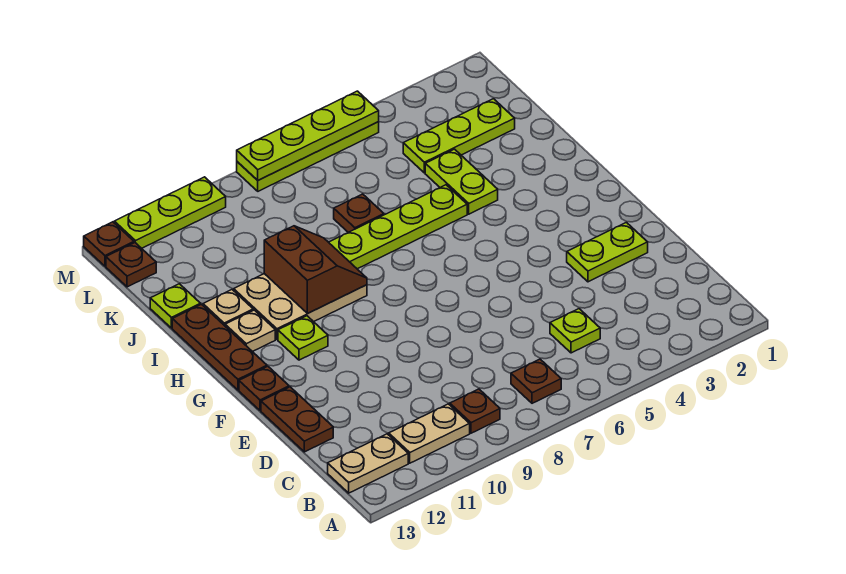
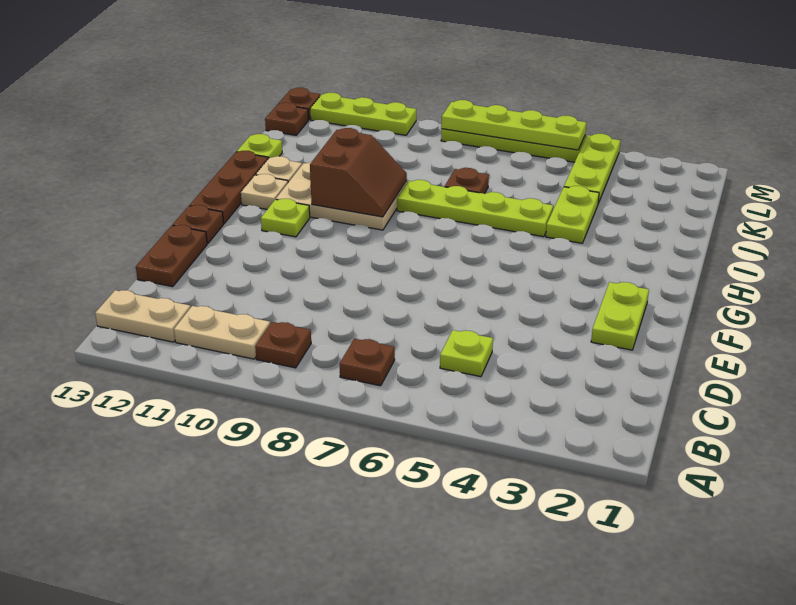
lime plate E2:E3 level 1 -> lime plate E2:F2 level 1
lime plate K2:K4 level 1 -> lime plate K4:M4 level 1

